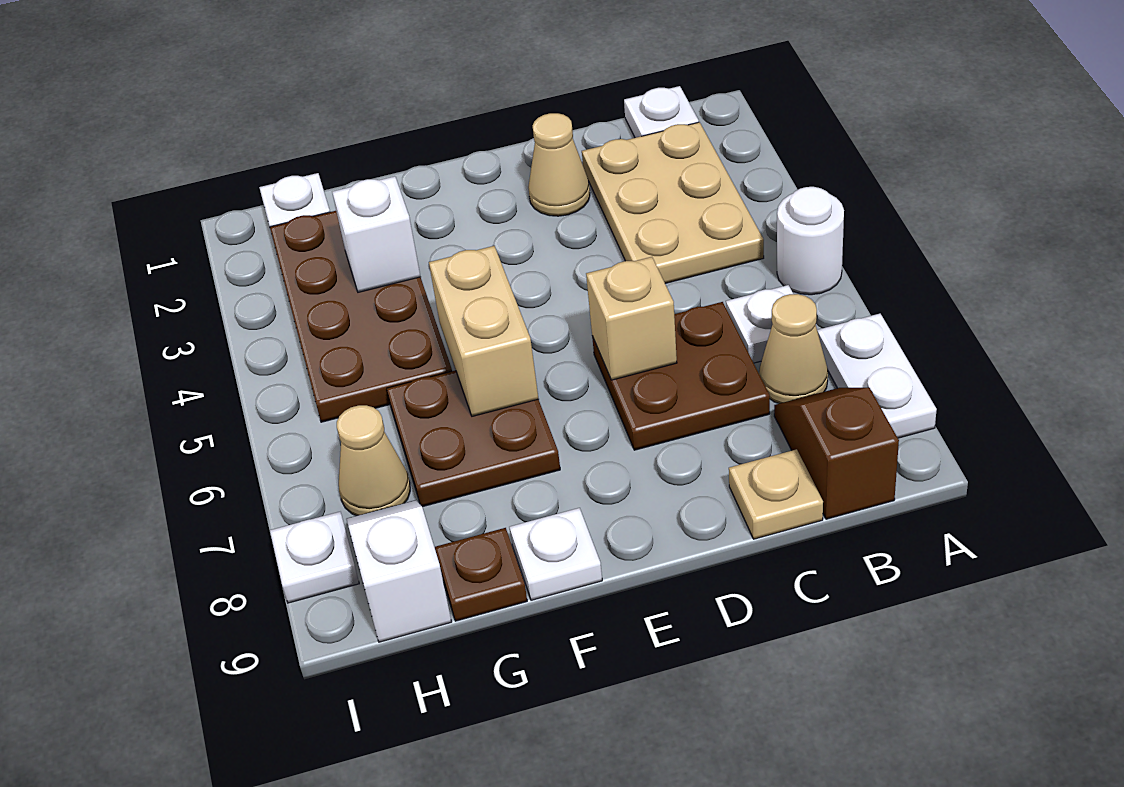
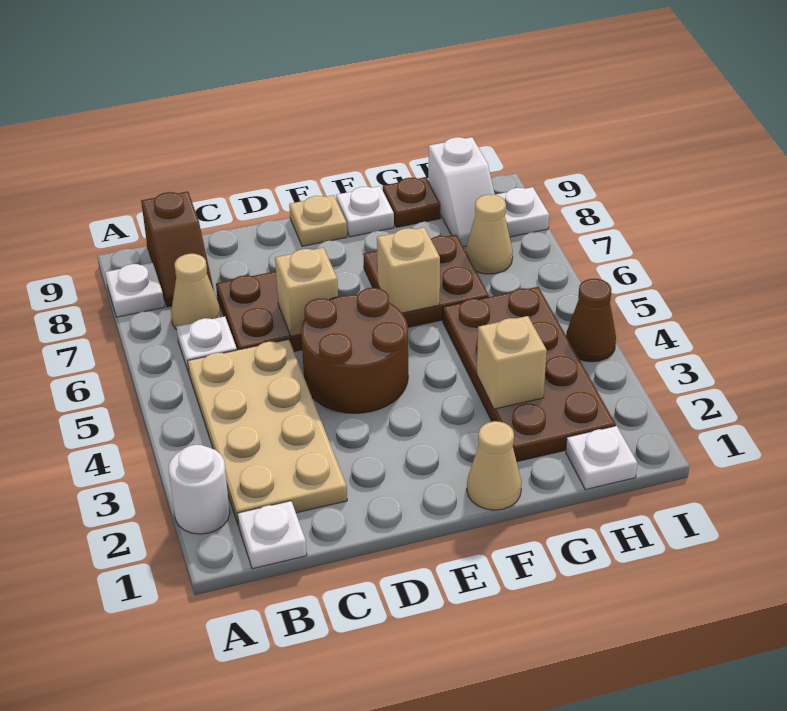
white round brick A5 level 1 -> white round brick A2 level 1
white plate A7:A8 level 1 -> white plate A8 level 1
tan plate B2:C4 level 1 -> tan plate B2:C5 level 1
tan plate C9 level 1 -> tan plate E9 level 1
tan cone D2 level 1 -> tan cone F1 level 1
none -> brown round brick D4:E5 level 1
tan brick F5:F6 level 2 -> tan brick F6 level 2
white brick G3 level 2 -> tan brick G3 level 2
none -> brown cone I4 level 1

